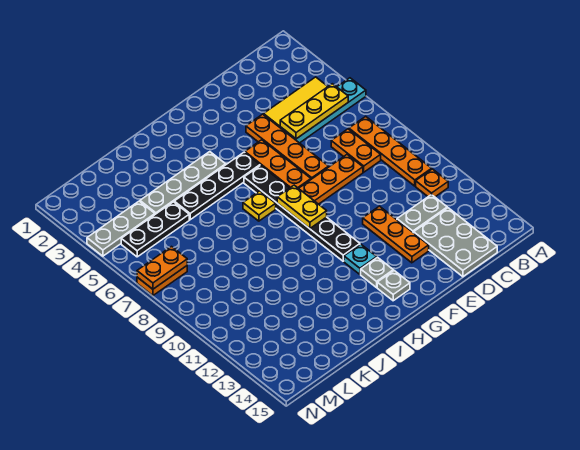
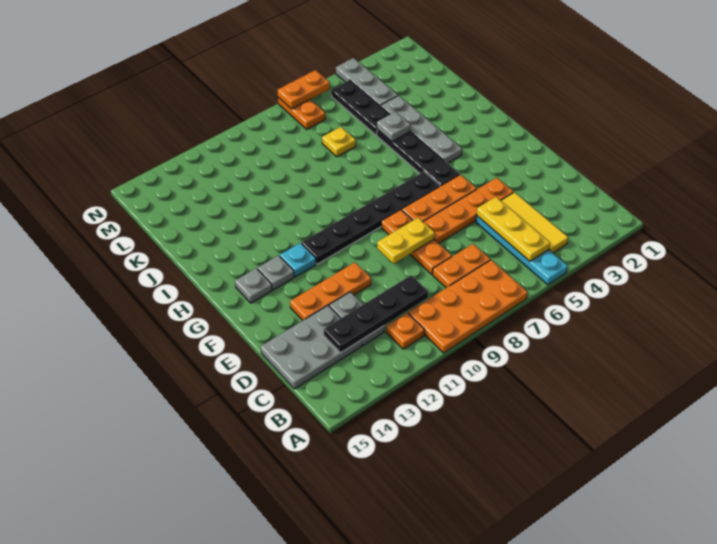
orange plate B7:B10 level 1 -> orange plate A7:B10 level 1
none -> black plate C10:C13 level 2
yellow plate G8:G9 level 2 -> yellow plate E8:E9 level 2
yellow plate H7 level 1 -> yellow plate K7 level 1
none -> grey plate J5 level 2
orange plate M7:N7 level 2 -> orange plate N6:N7 level 2

